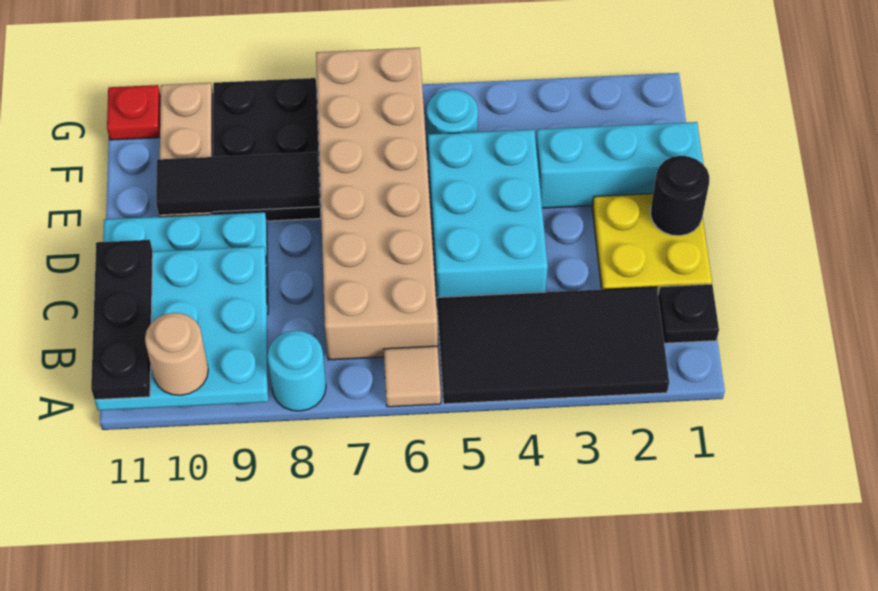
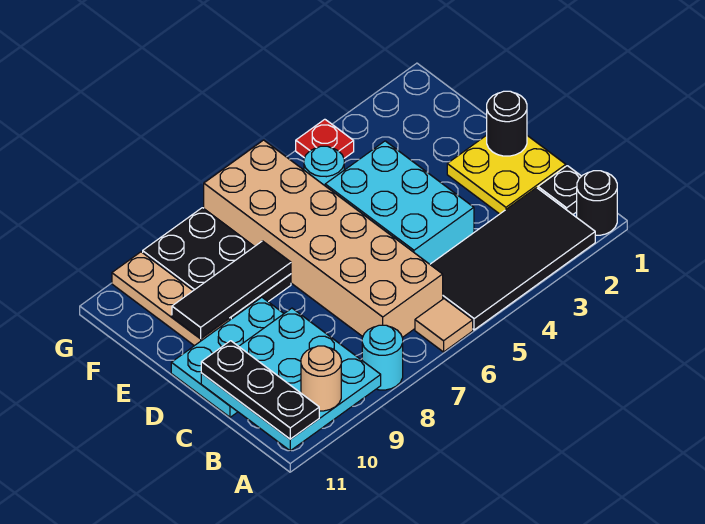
none -> black round brick A1 level 1
cyan brick E1:E3 level 1 -> none
red plate G11 level 1 -> red plate G4 level 1

